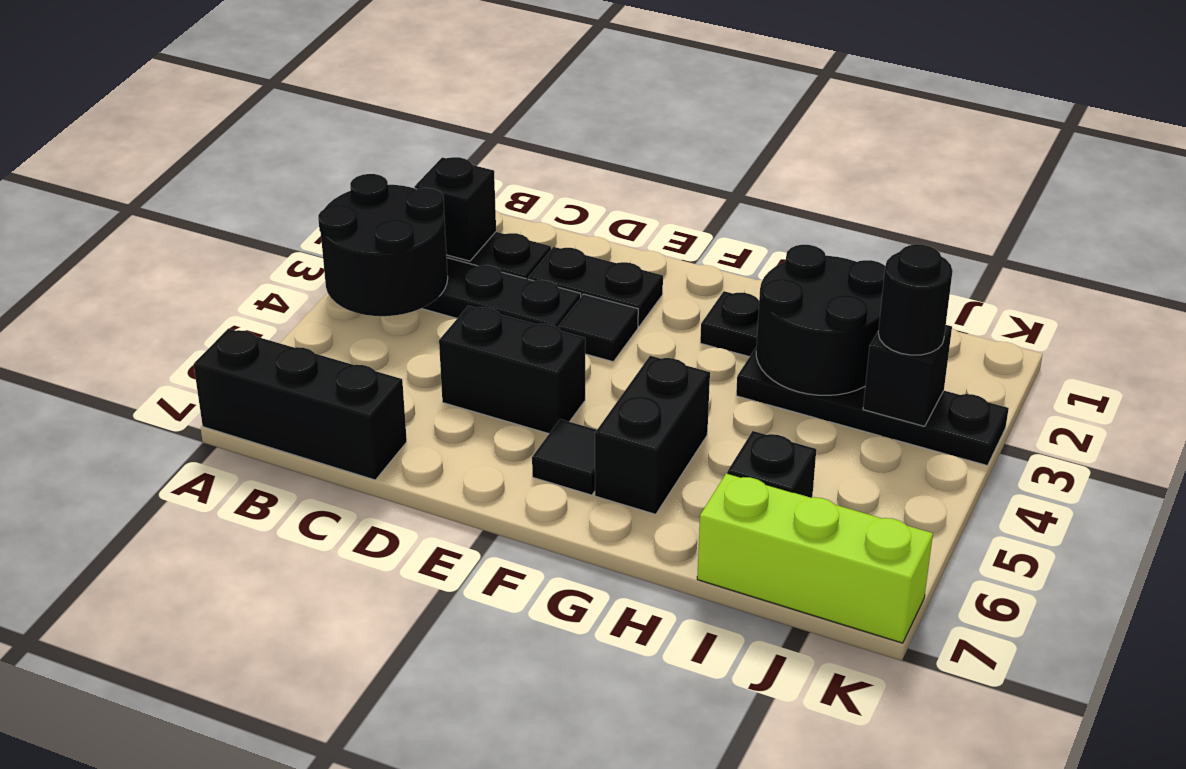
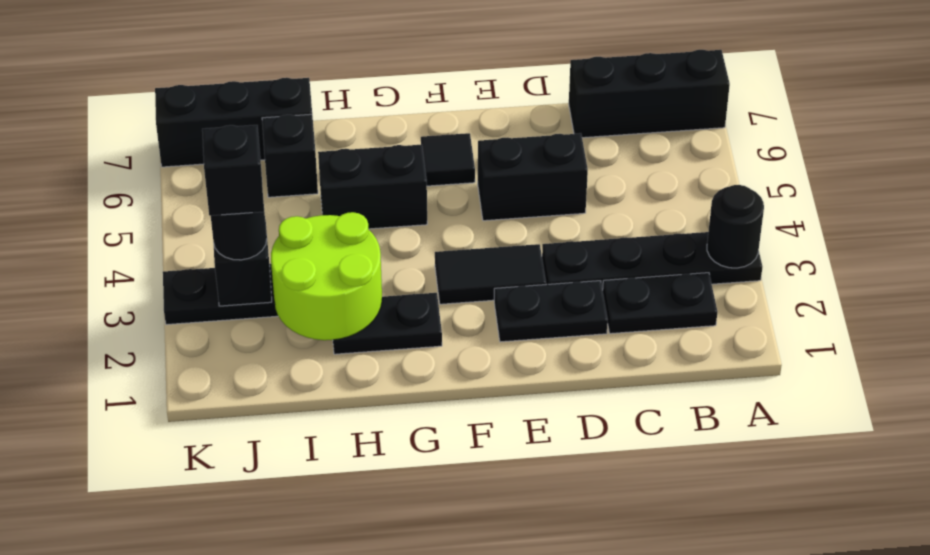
black round brick A3:B4 level 2 -> black round brick A3 level 2
black brick B2 level 2 -> black brick J3 level 4
black tile E3 level 1 -> black tile E3:F3 level 1
black brick G5:G6 level 1 -> black brick G5:H5 level 1
black round brick H2:I3 level 2 -> lime round brick H2:I3 level 2
lime brick I7:K7 level 1 -> black brick I7:K7 level 1

